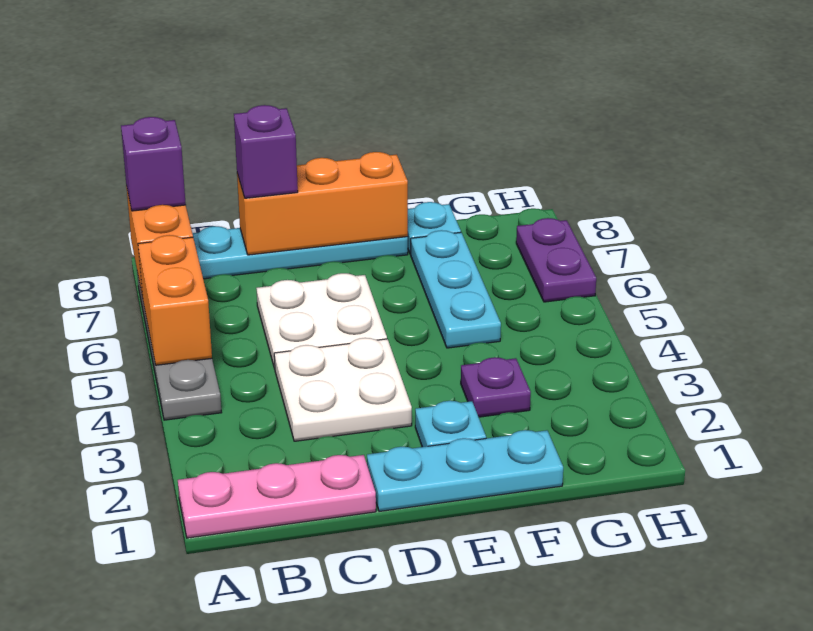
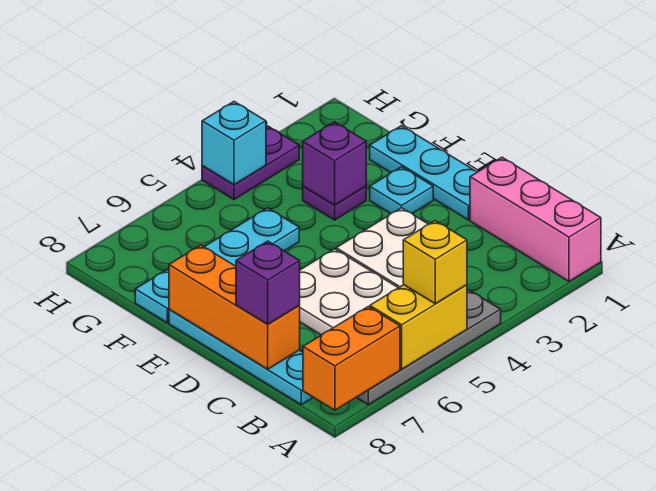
pink plate A1:C1 level 1 -> pink brick A1:C1 level 1
orange brick A5:A6 level 2 -> yellow brick A5:A6 level 2
none -> yellow brick A5 level 3
purple brick A8 level 3 -> purple brick F3 level 2
none -> cyan brick H4 level 2
purple plate H6:H7 level 1 -> purple plate H3:H4 level 1

